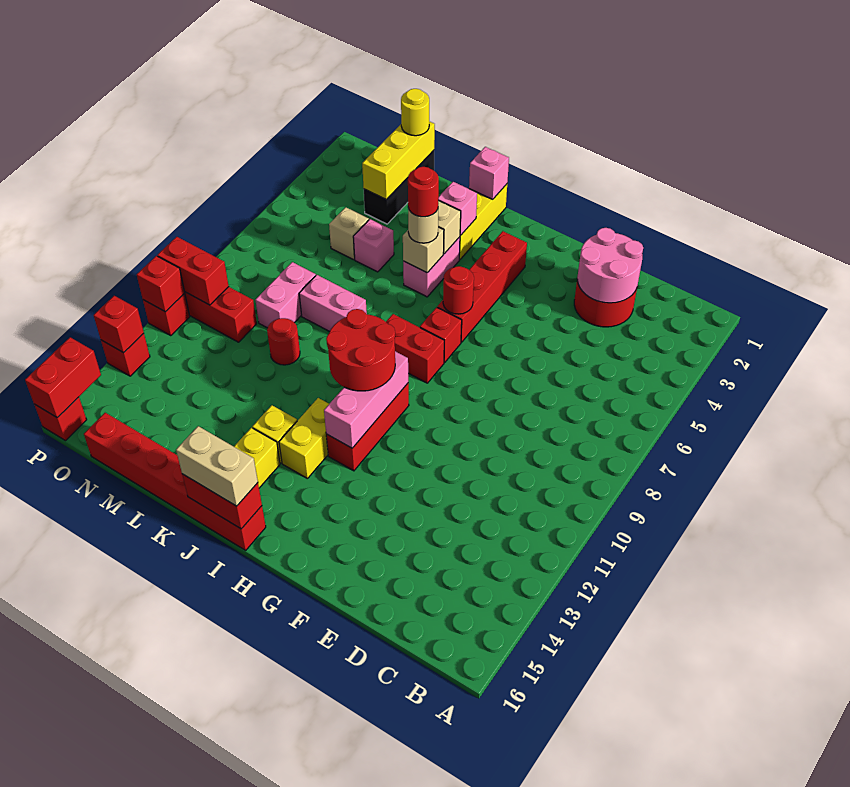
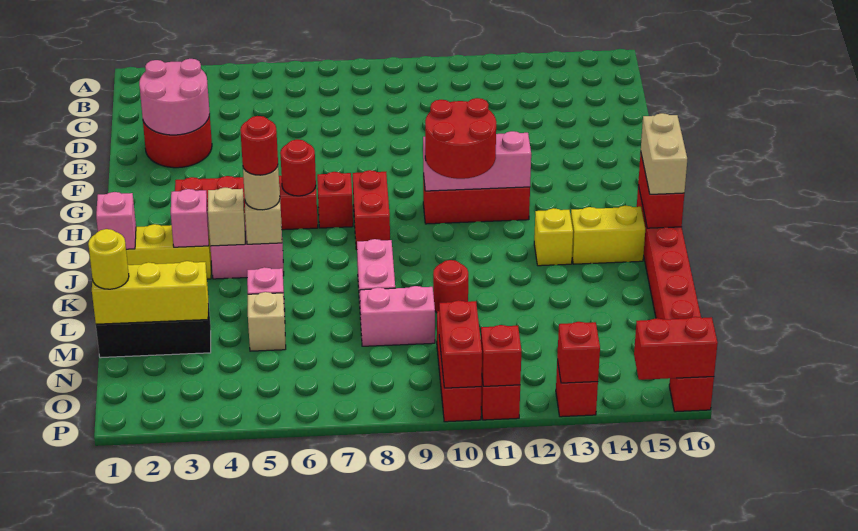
yellow brick I12:I13 level 1 -> none

